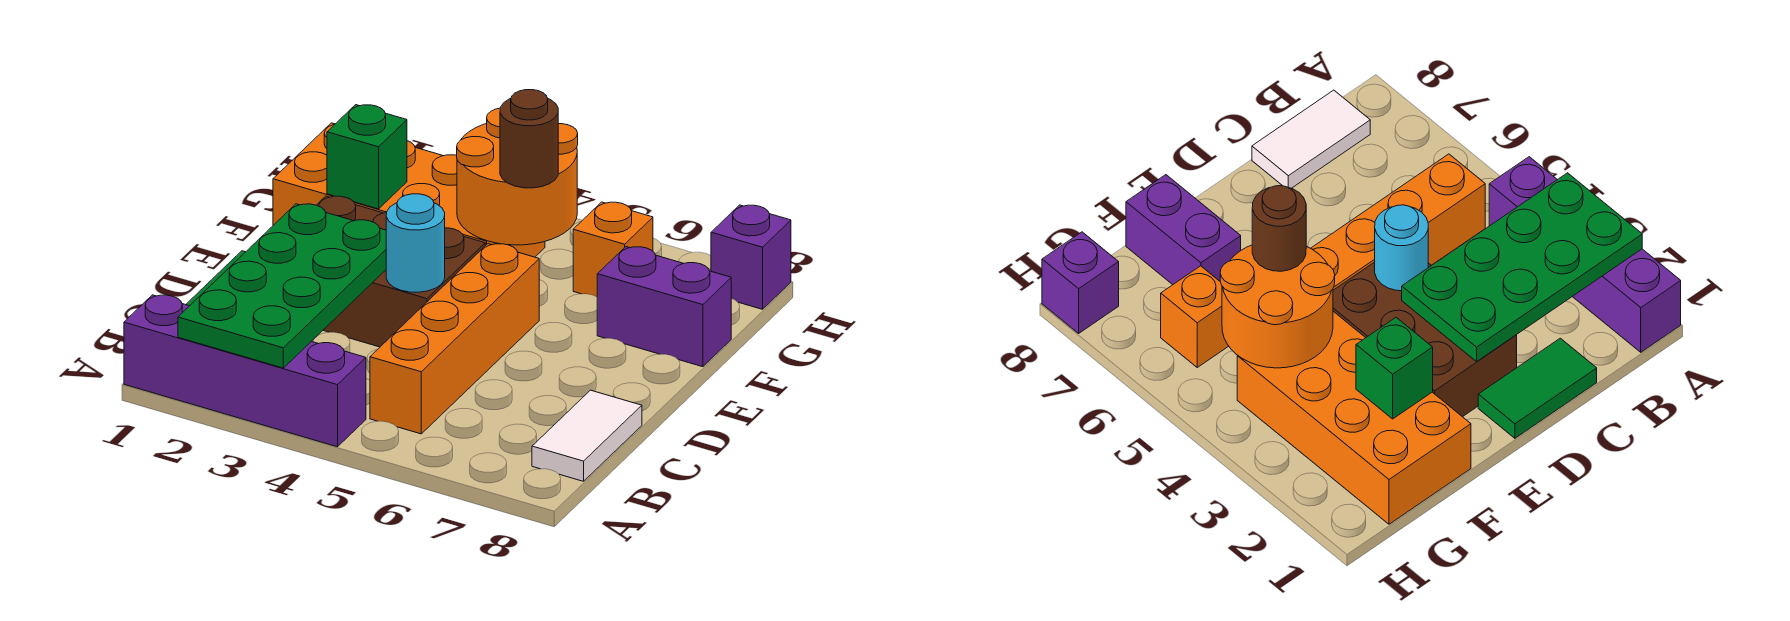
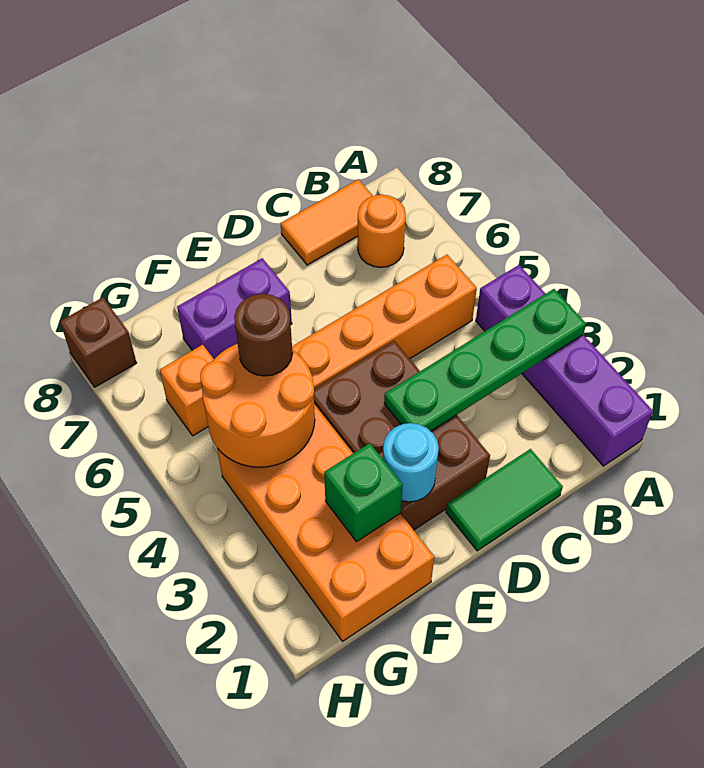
green plate A2:D3 level 2 -> green plate A3:D3 level 2
none -> orange round brick B7 level 1
white tile B8:C8 level 1 -> orange tile B8:C8 level 1
cyan round brick D4 level 2 -> cyan round brick E2 level 2
purple brick F7:F8 level 1 -> purple brick E7:F7 level 1
purple brick H8 level 1 -> brown brick H8 level 1

